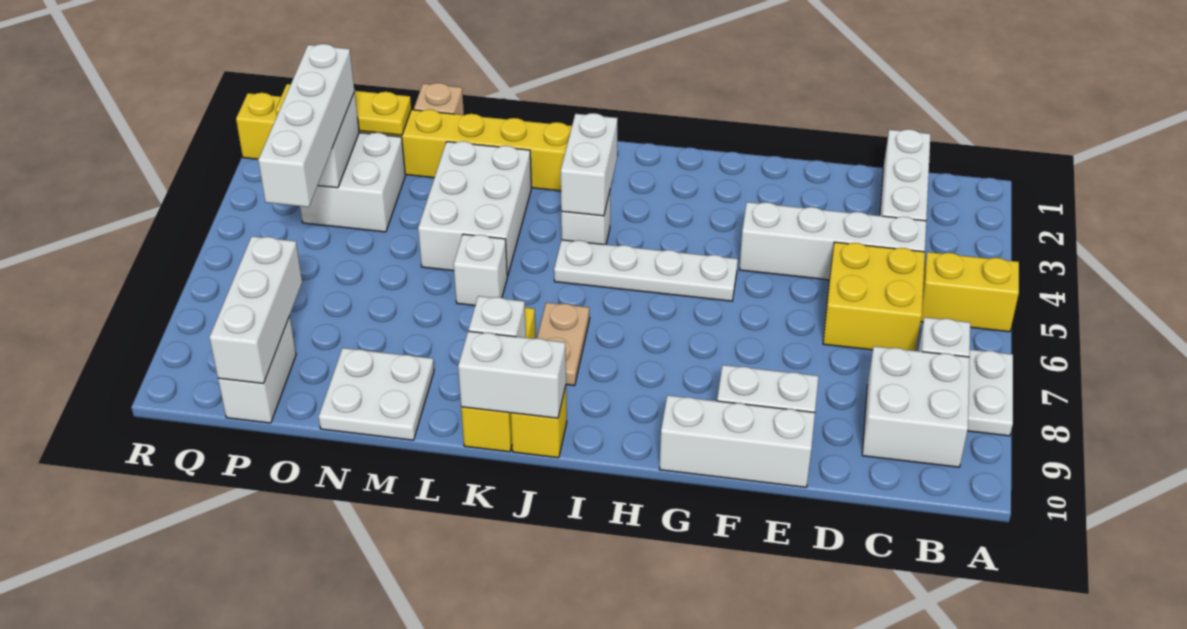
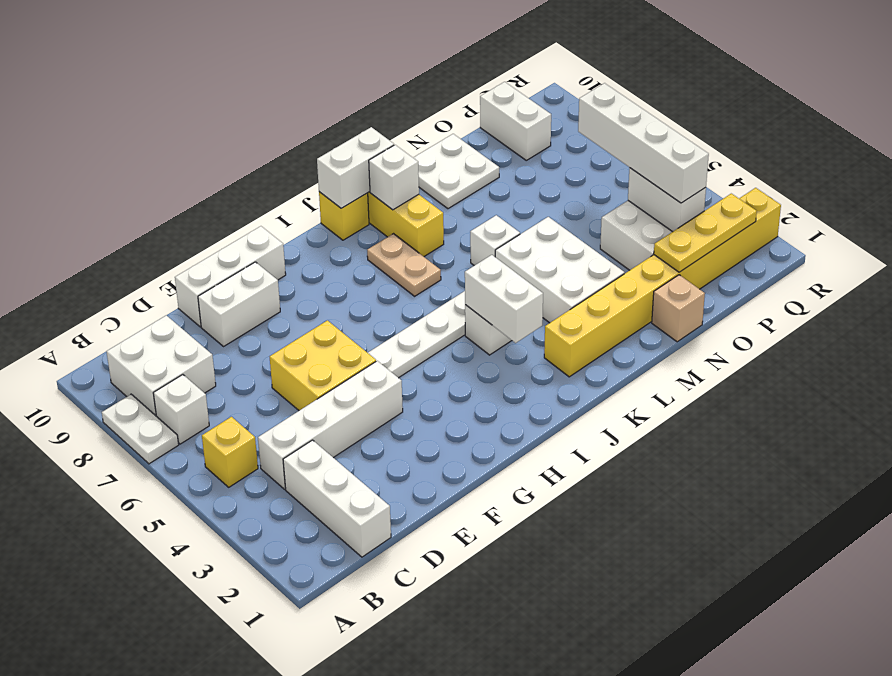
yellow brick A5:B5 level 1 -> yellow brick B5 level 1
yellow brick C5:D6 level 1 -> yellow brick E5:F6 level 1
white brick P8:P10 level 2 -> none

